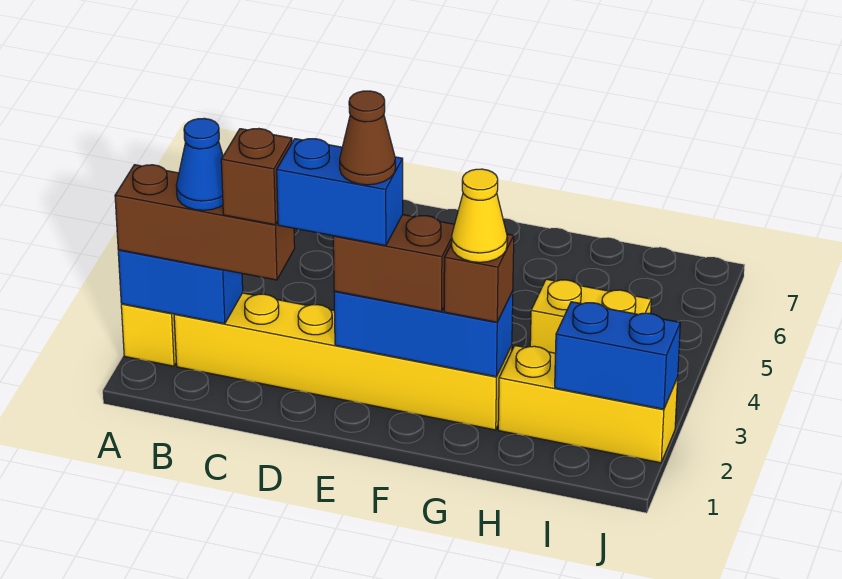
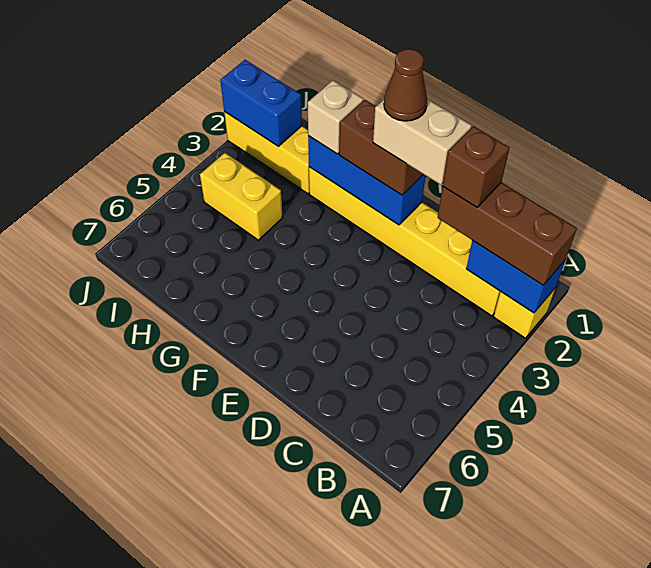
blue cone B2 level 4 -> none
blue brick D2:E2 level 4 -> tan brick D2:E2 level 4
brown brick G2 level 3 -> tan brick G2 level 3
yellow cone G2 level 4 -> none

